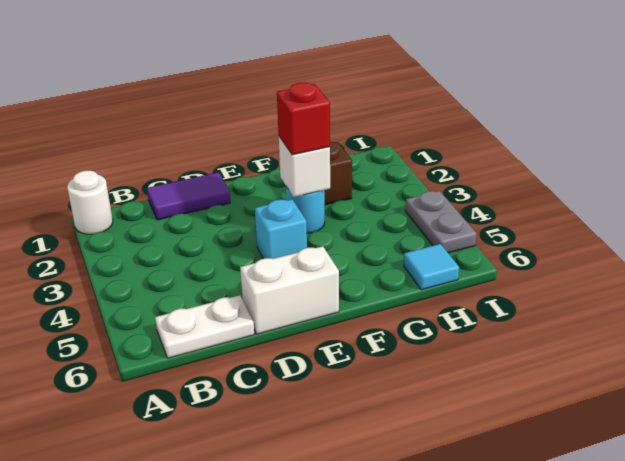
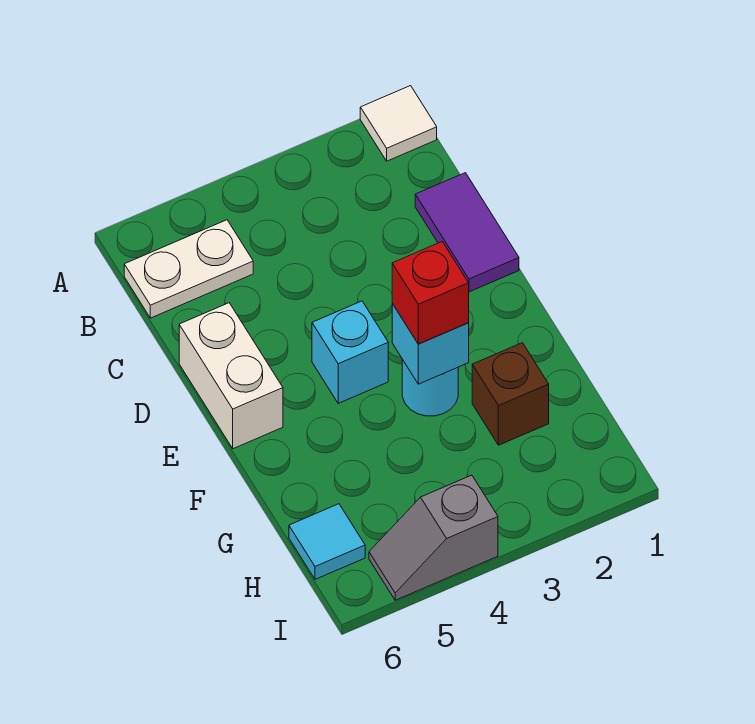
white round brick A1 level 1 -> white tile A1 level 1
white plate B6:C6 level 1 -> white plate B5:B6 level 1
white brick F3 level 2 -> cyan brick F3 level 2
grey plate I4:I5 level 1 -> grey slope I4:I5 level 1 top 4

